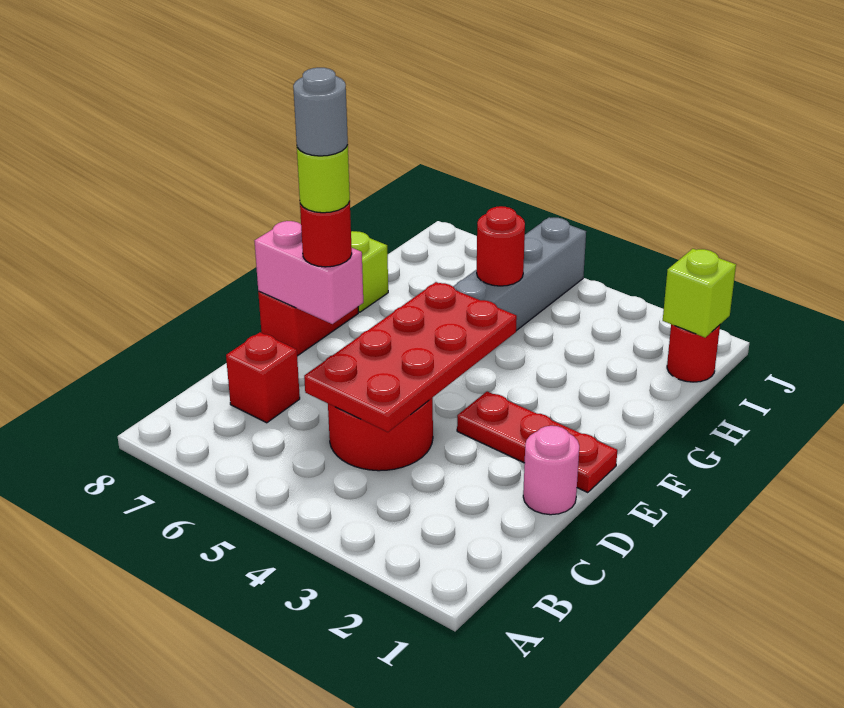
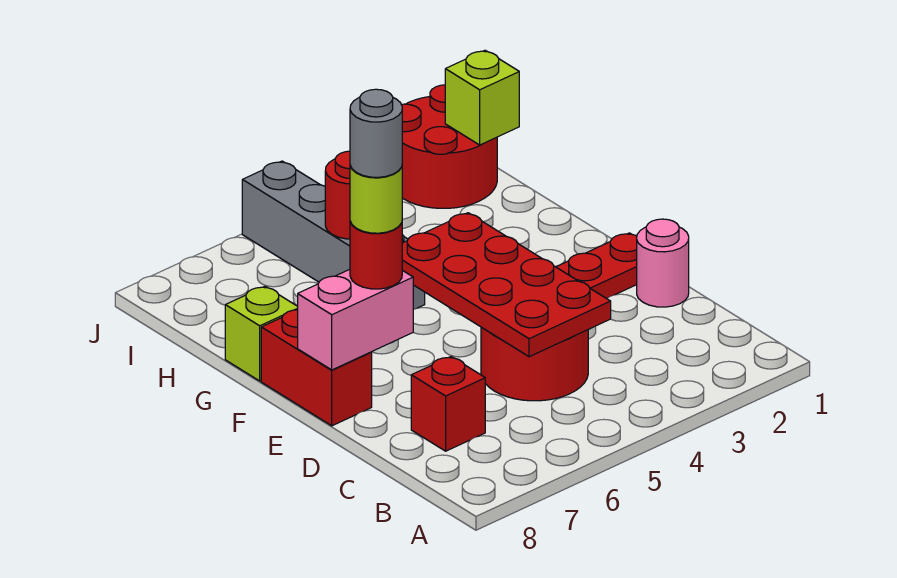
red round brick I1 level 1 -> red round brick I1:J2 level 1

